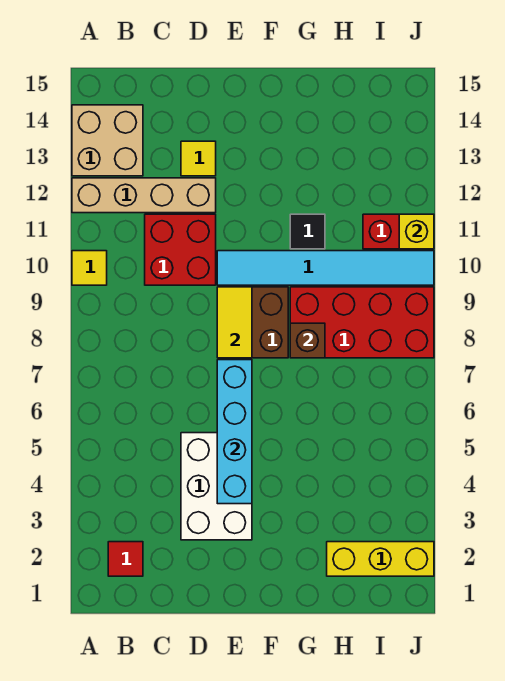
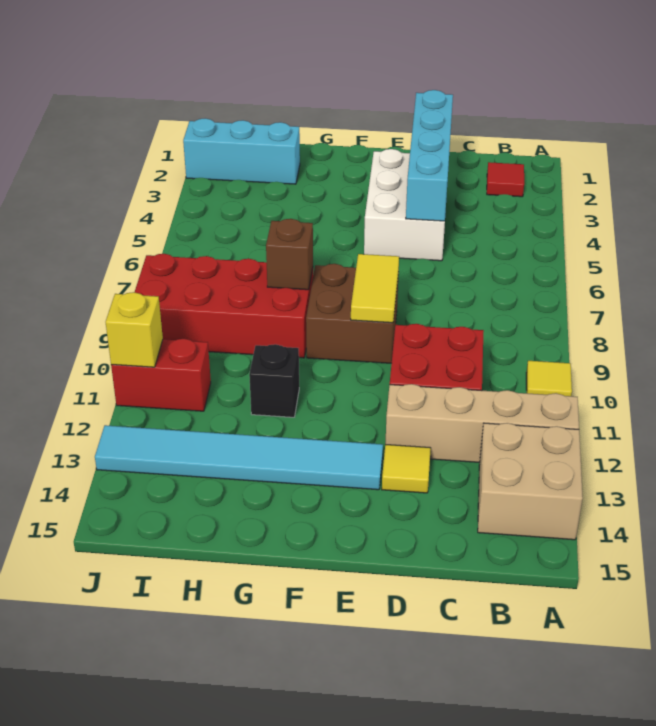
cyan brick E4:E7 level 2 -> cyan brick D2:D5 level 2
cyan tile E10:J10 level 1 -> cyan tile E13:J13 level 1
black tile G11 level 1 -> black brick G11 level 1
yellow brick H2:J2 level 1 -> cyan brick H2:J2 level 1

